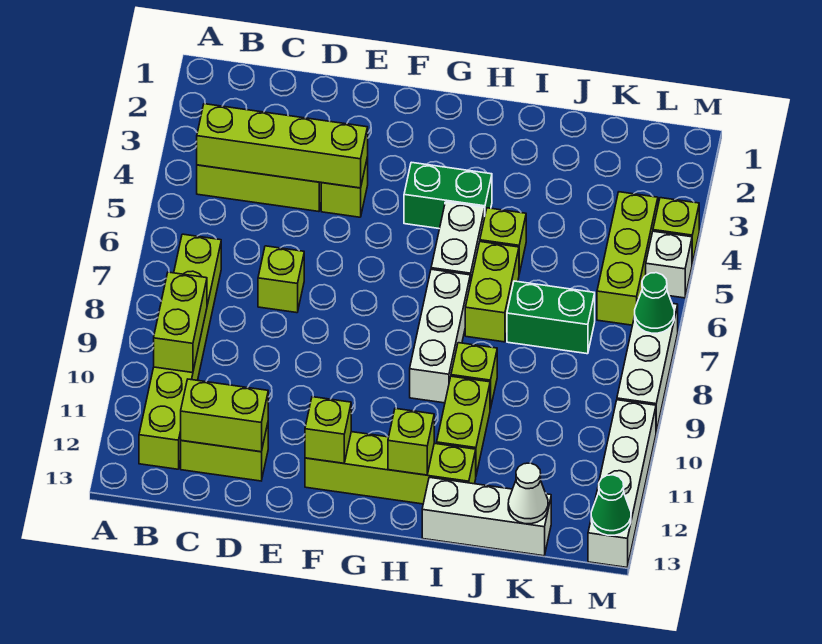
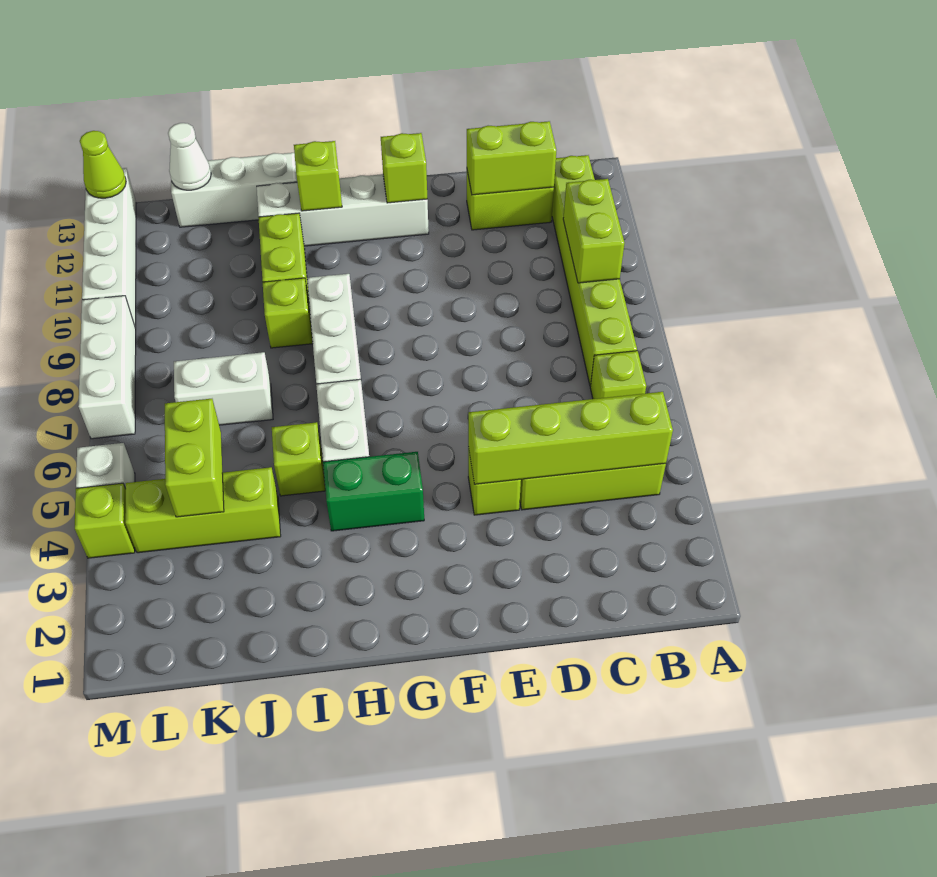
lime brick D7 level 1 -> lime brick B6 level 1
lime brick F12:I12 level 1 -> white brick F12:I12 level 1
lime brick I6:I7 level 1 -> lime brick K4:K5 level 2
green brick J7:K7 level 1 -> white brick J7:K7 level 1
lime brick L4:L6 level 1 -> lime brick J4:L4 level 1
green cone M7 level 2 -> none
green cone M13 level 2 -> lime cone M13 level 2

